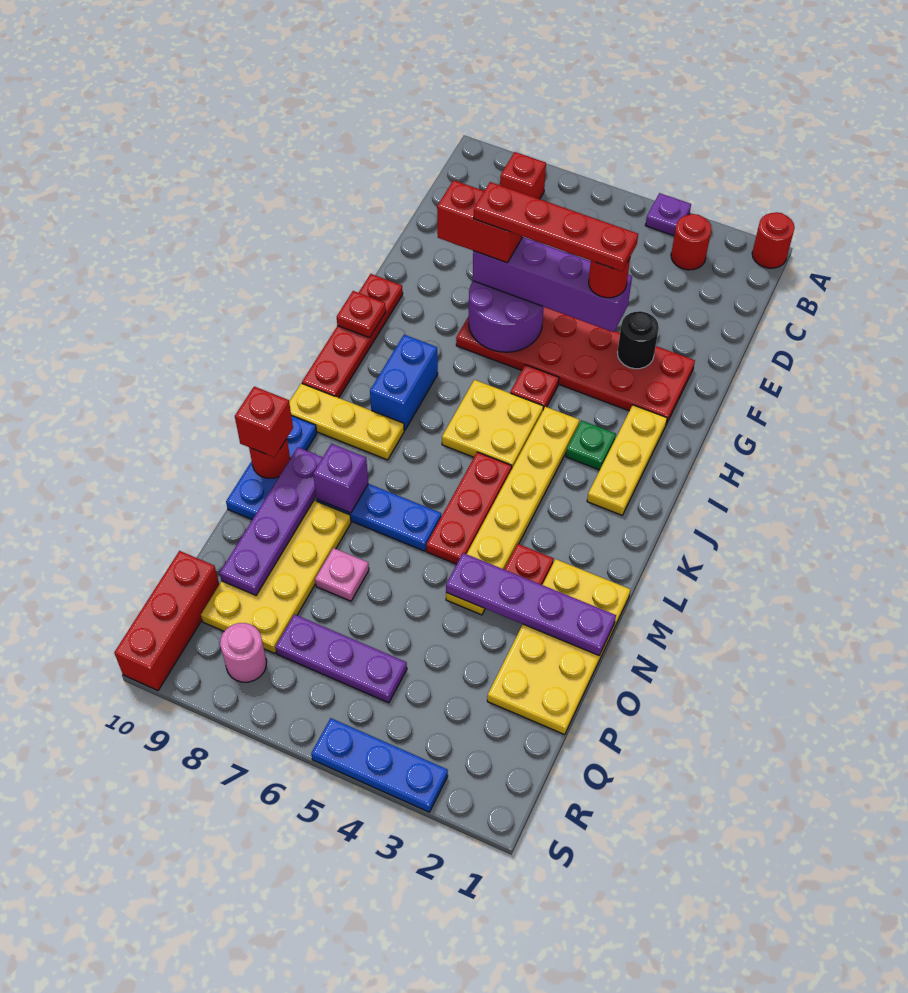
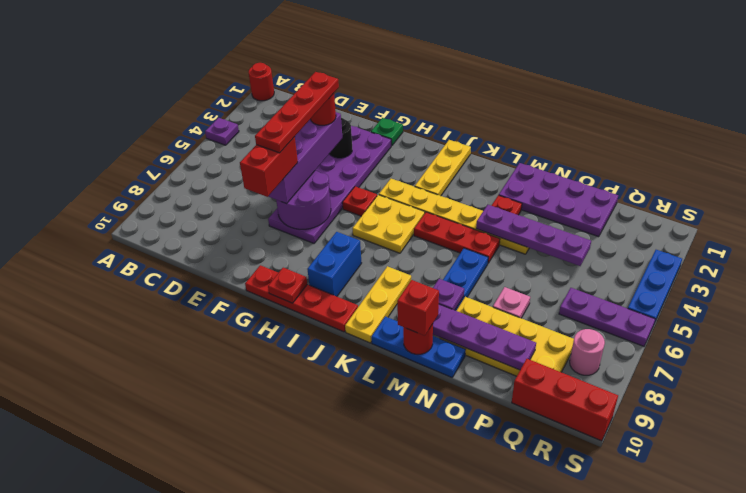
red round brick B3 level 1 -> none
red brick B8 level 1 -> none
red plate F2:G7 level 1 -> purple plate F2:G7 level 1
yellow plate H2:J2 level 1 -> yellow plate J1:J3 level 1
green plate I3 level 1 -> green plate G1 level 1
blue brick I8:J8 level 1 -> blue brick I8:I9 level 1
yellow plate M1:P2 level 1 -> purple plate M1:P2 level 1
purple brick M8 level 2 -> purple plate M8 level 2
purple plate N1:N4 level 2 -> purple plate M4:P4 level 2
purple plate Q5:Q7 level 1 -> purple plate Q6:S6 level 1

